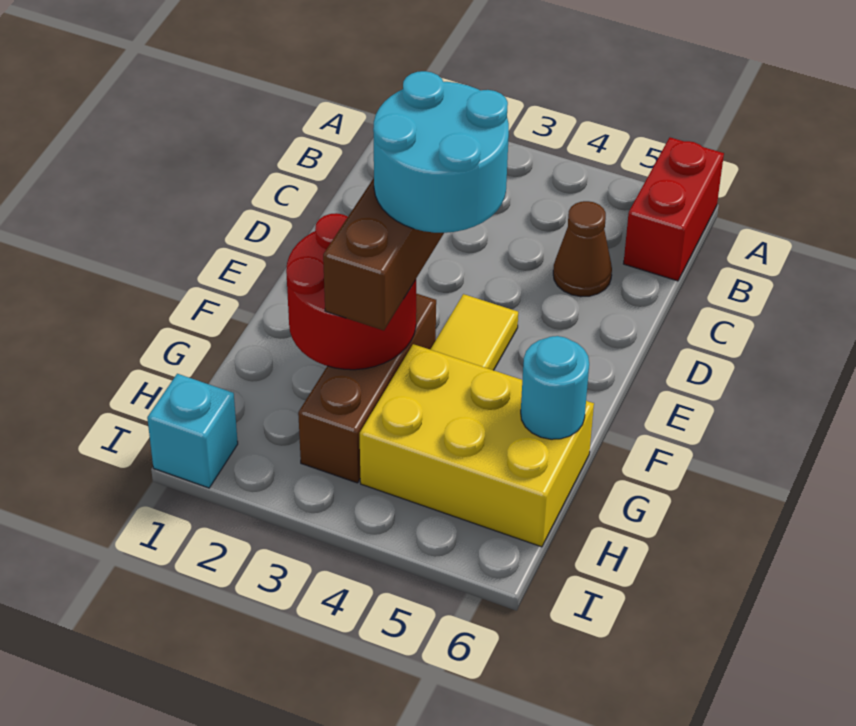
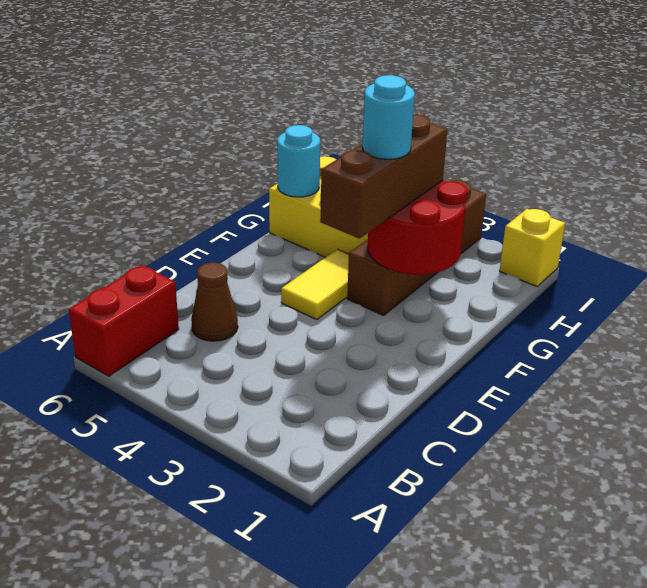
cyan round brick E3:F4 level 4 -> cyan round brick F3 level 4
brown brick F3:H3 level 1 -> brown brick F3:I3 level 1
cyan brick I1 level 1 -> yellow brick I1 level 1

